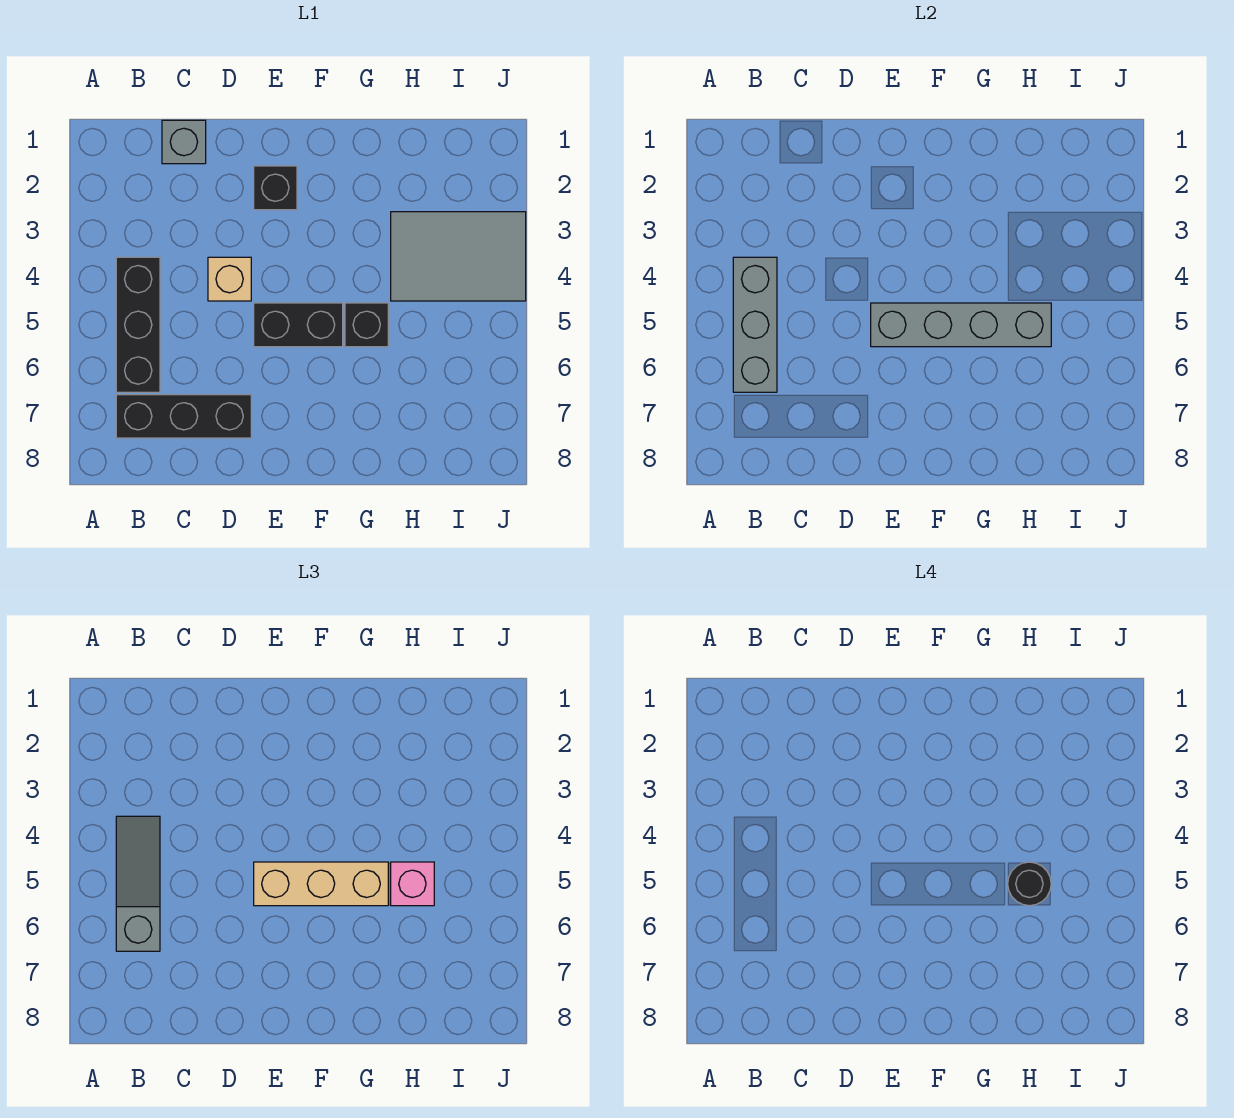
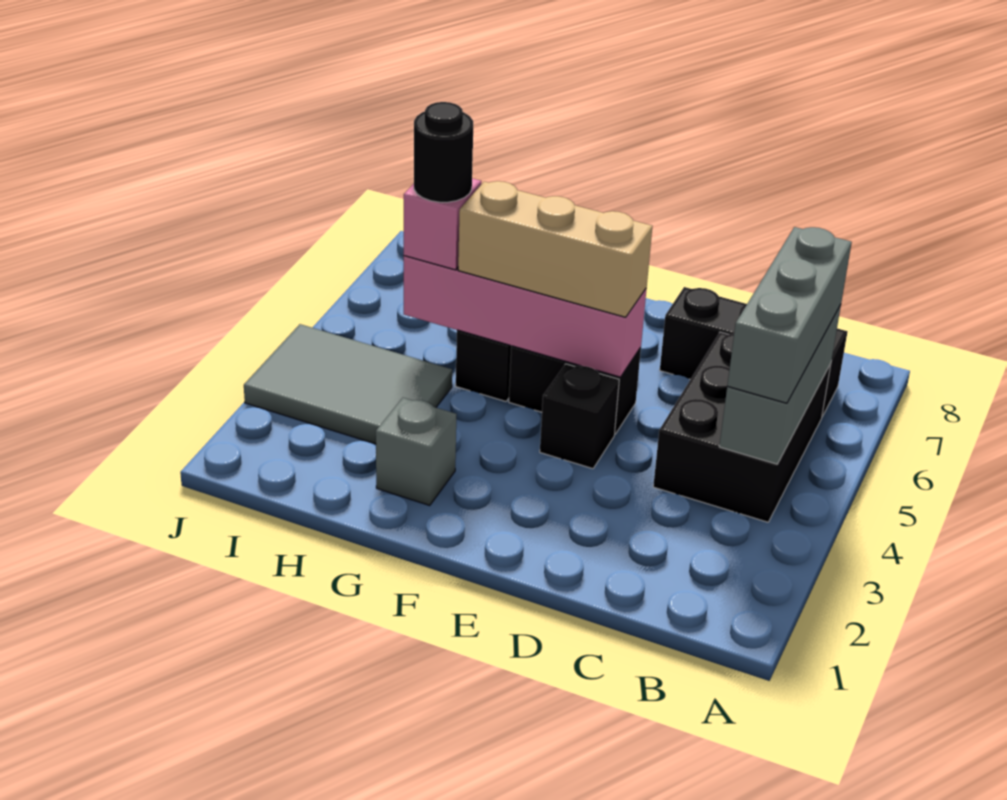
black brick B4:B6 level 1 -> black brick B4:C6 level 1
grey slope B4:B6 level 3 top 6 -> grey brick B4:B6 level 3
grey brick C1 level 1 -> grey brick G2 level 1
tan brick D4 level 1 -> none
black brick E2 level 1 -> black brick E4 level 1
grey brick E5:H5 level 2 -> pink brick E5:H5 level 2

